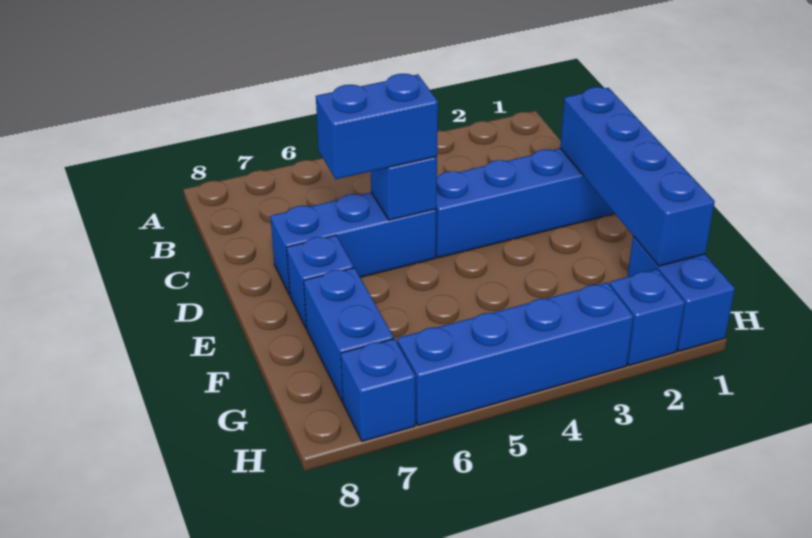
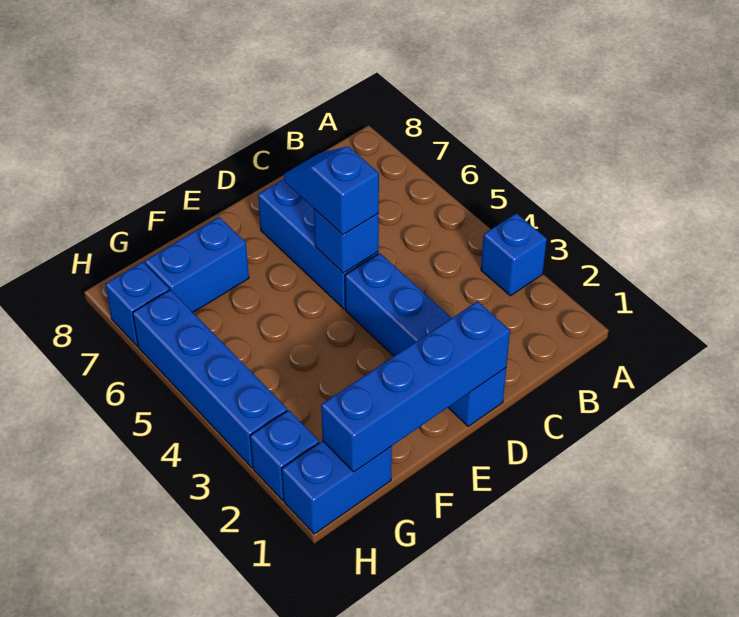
blue brick D5:D6 level 3 -> blue slope D5:D6 level 3 top 5
blue brick E7 level 1 -> blue brick A3 level 1

